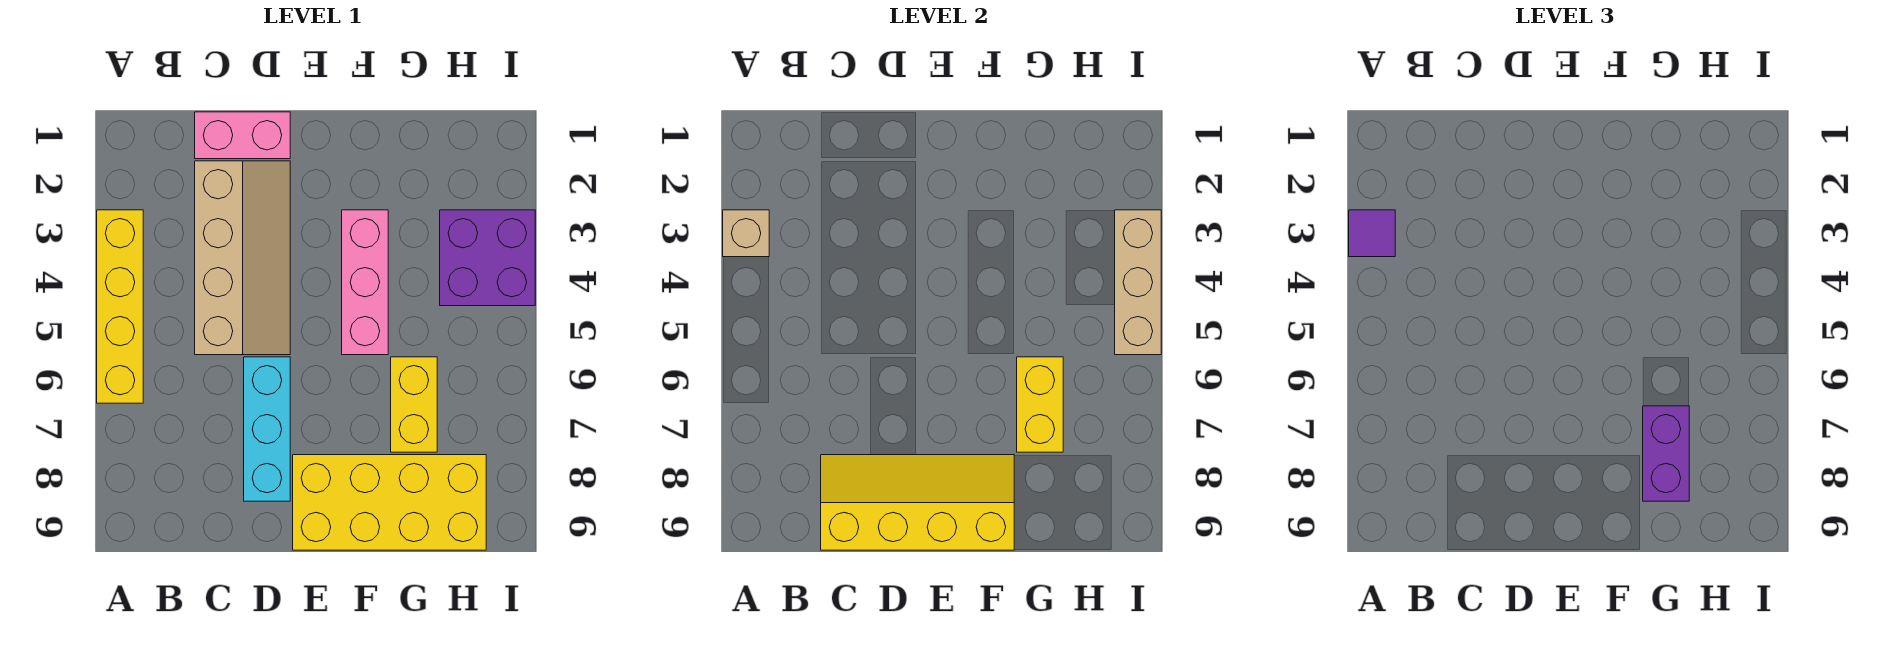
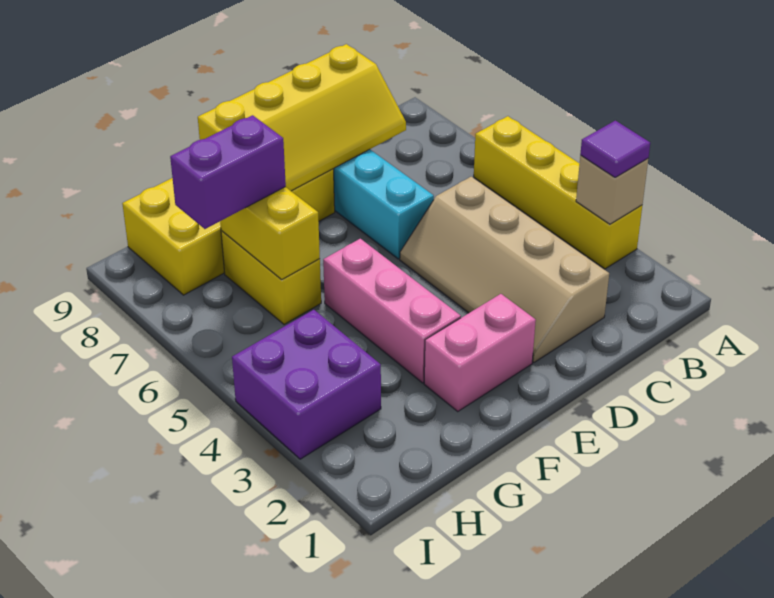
pink brick C1:D1 level 1 -> pink brick E2:F2 level 1
purple brick G7:G8 level 3 -> purple brick G7:H7 level 3
tan brick I3:I5 level 2 -> none

